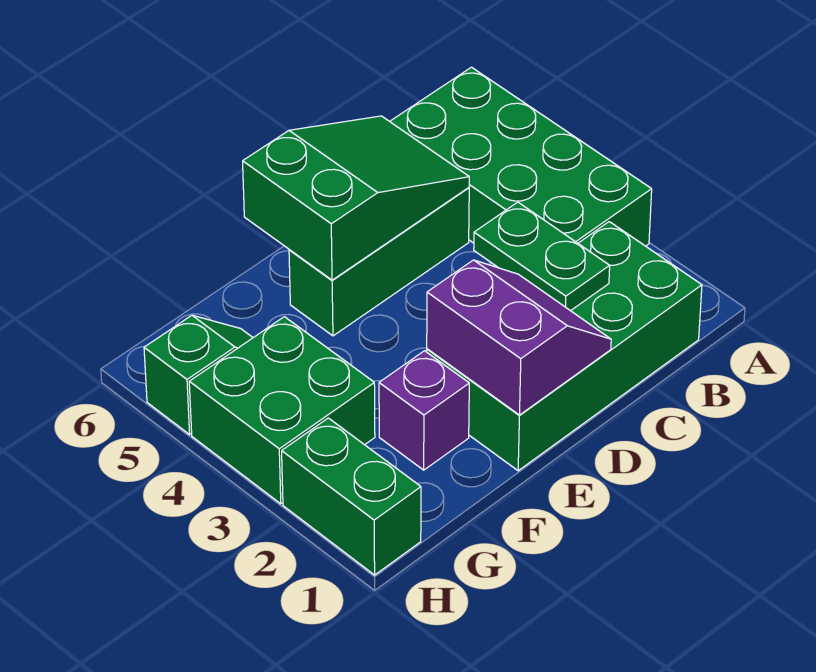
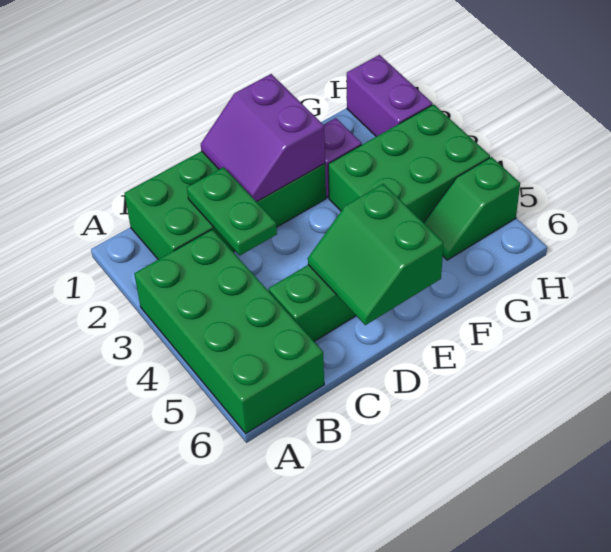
green slope C5:E6 level 2 top E -> green slope D5:E6 level 2 top E
green brick G3:H4 level 1 -> green brick F3:H4 level 1
green brick H1:H2 level 1 -> purple brick H1:H2 level 1

